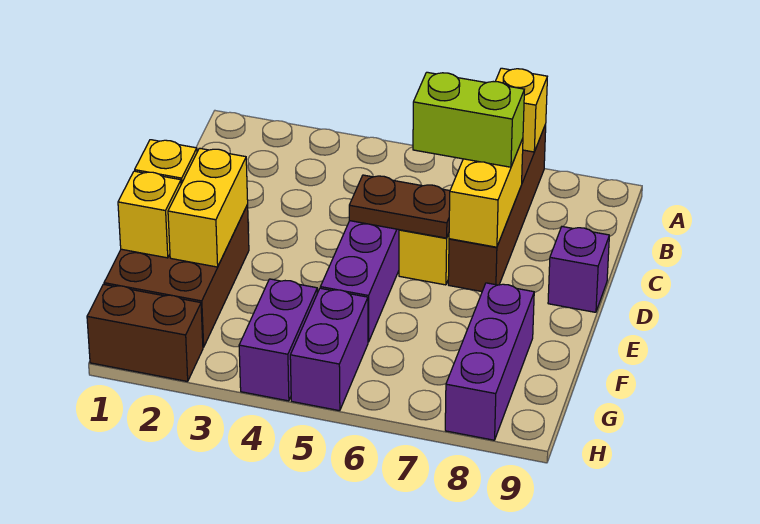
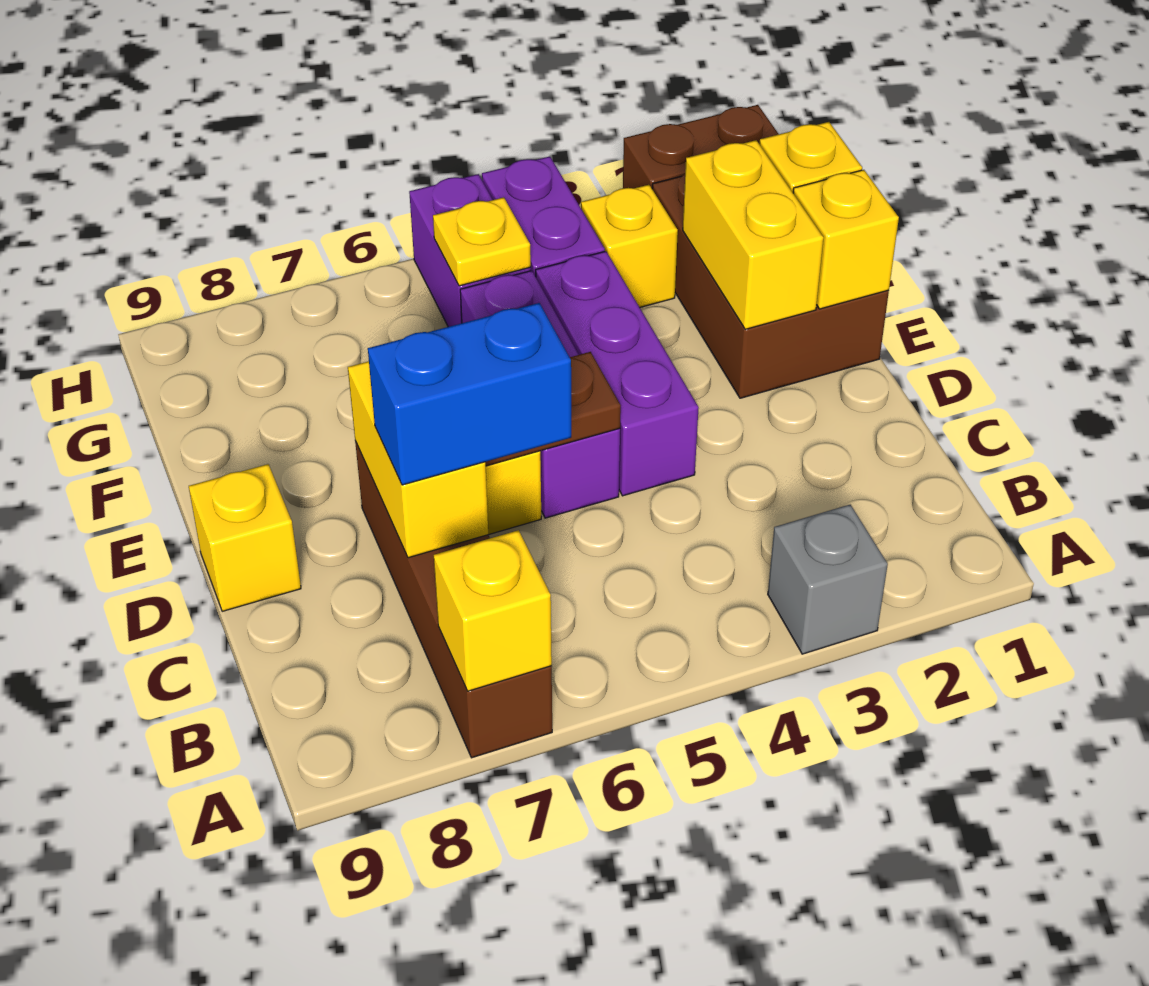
none -> grey brick A3 level 1
lime brick C6:C7 level 3 -> blue brick C6:C7 level 3
purple brick D9 level 1 -> yellow brick D9 level 1
purple brick F8:H8 level 1 -> purple brick D4:F4 level 1
none -> yellow brick G3 level 1
none -> yellow plate G5 level 2

